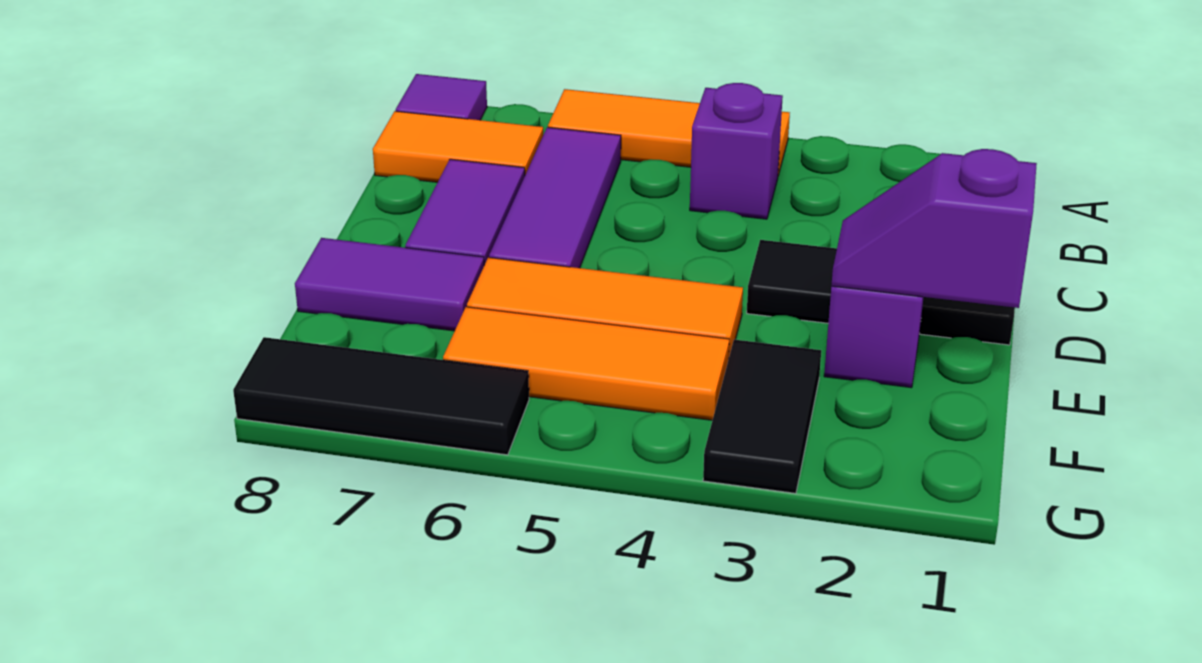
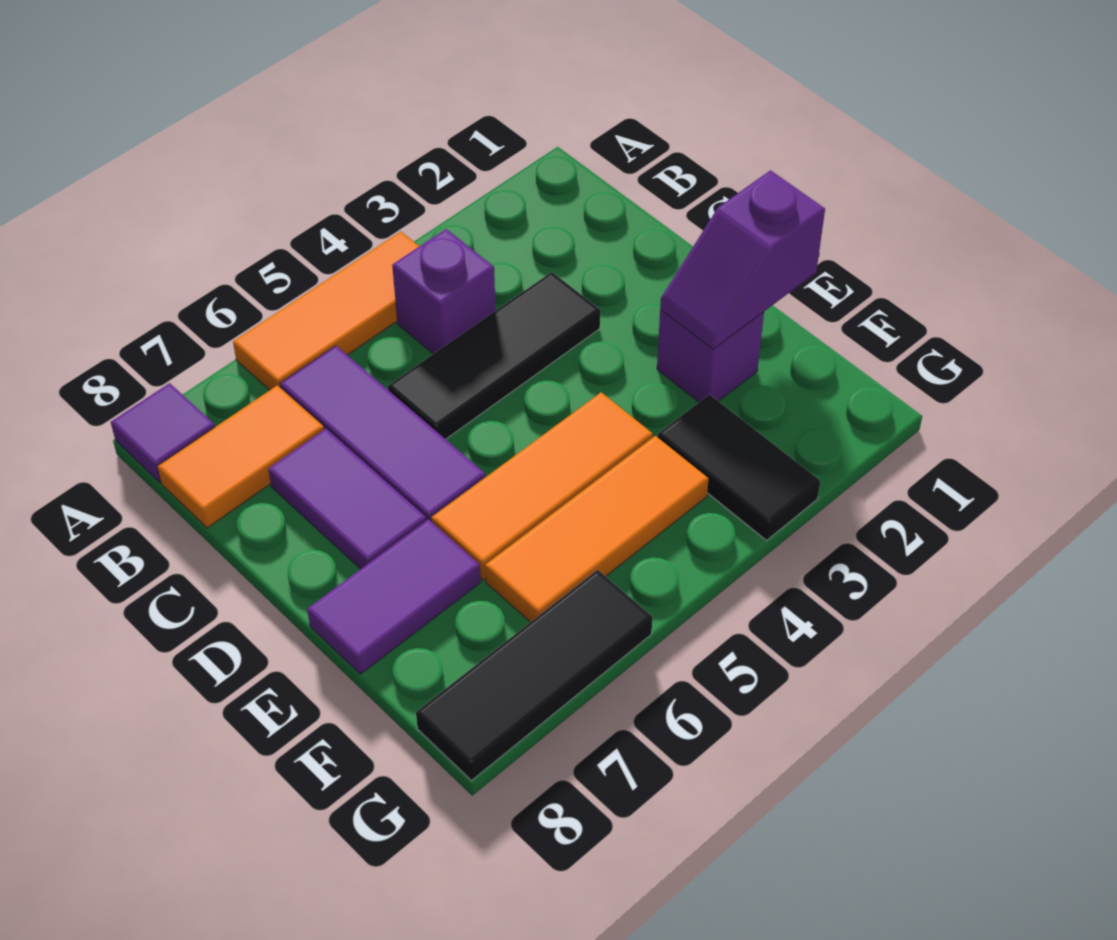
black tile D1:D3 level 1 -> black tile C3:C5 level 1

